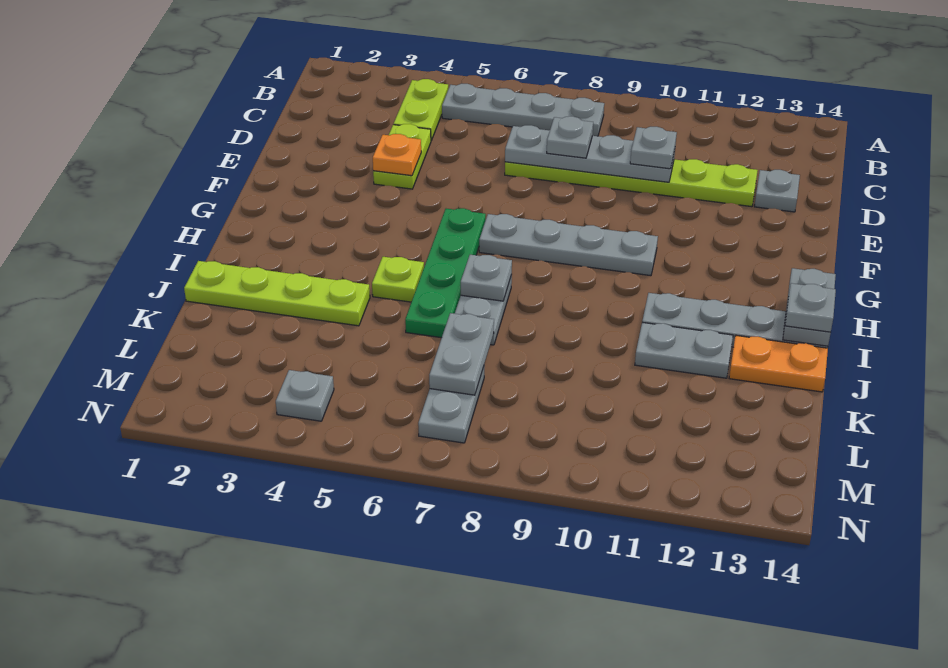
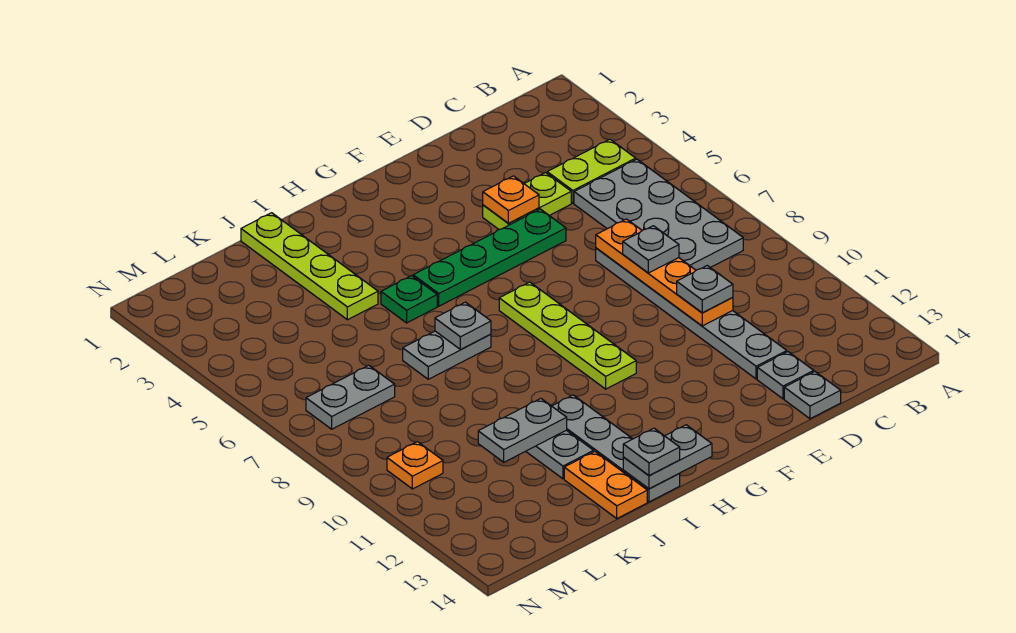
grey plate B5:B8 level 1 -> grey plate B5:C8 level 1
lime plate D7:D12 level 1 -> grey plate D7:D12 level 1
grey plate D7:D10 level 2 -> orange plate D7:D10 level 2
green plate G6:J6 level 1 -> green plate E5:H5 level 1
grey plate G7:G10 level 1 -> lime plate G7:G10 level 1
lime plate I5 level 1 -> green plate I5 level 1
grey plate K7:L7 level 2 -> grey plate J11:K11 level 2
grey plate M4 level 1 -> grey plate D14 level 1
none -> orange plate M10 level 1

